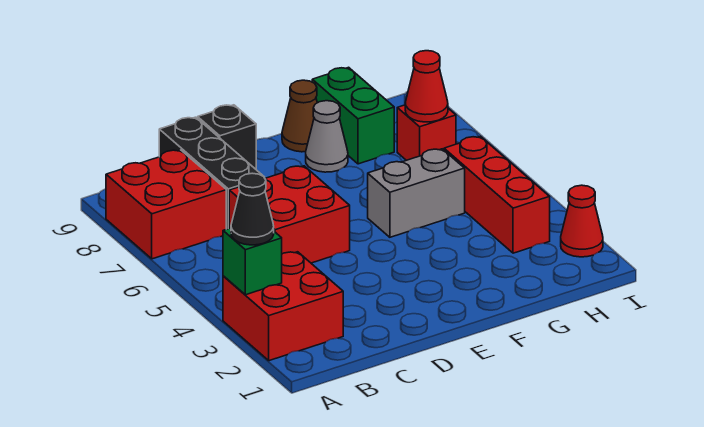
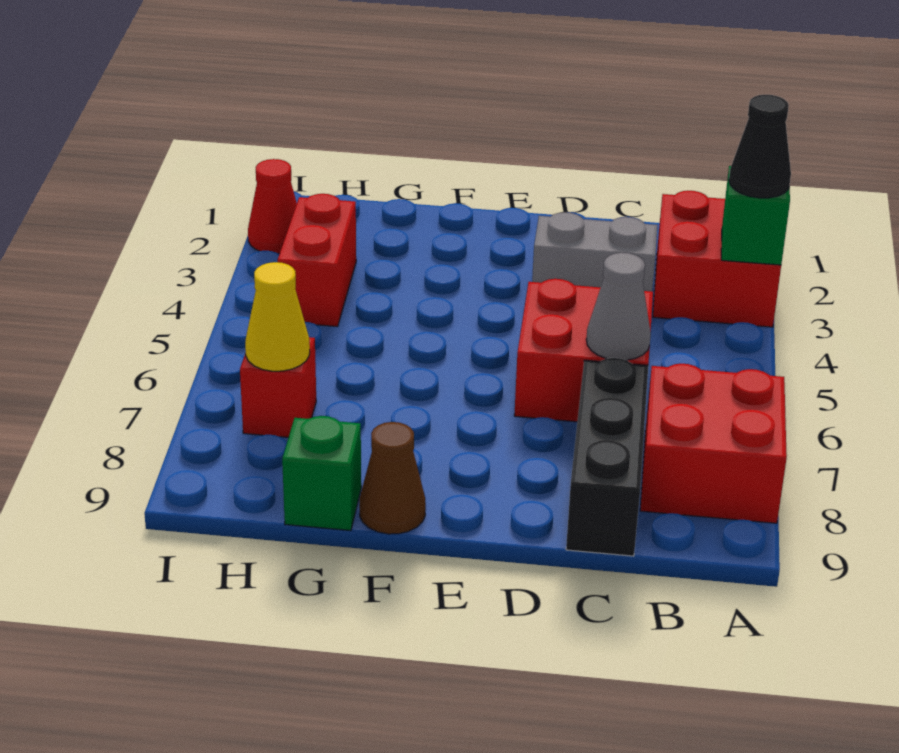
black brick D9 level 1 -> none
grey brick F5:G5 level 1 -> grey brick C3:D3 level 1
grey cone F8 level 1 -> grey cone C6 level 2
green brick G8:G9 level 1 -> green brick G9 level 1
red brick H3:H5 level 1 -> red brick H3:H4 level 1
red cone H7 level 2 -> yellow cone H7 level 2

